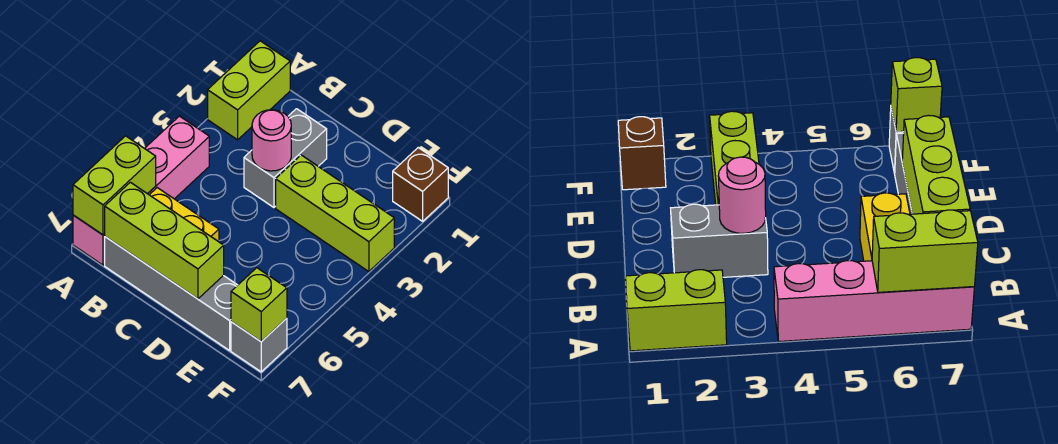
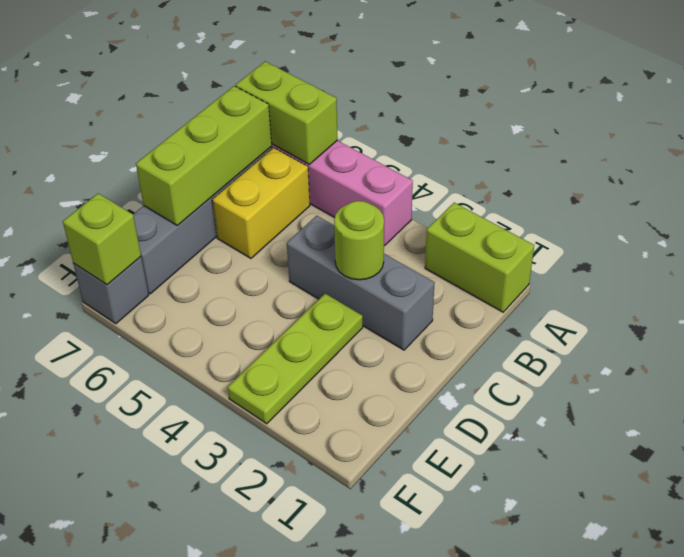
grey brick C2:C3 level 1 -> grey brick C2:C4 level 1
pink round brick C3 level 2 -> lime round brick C3 level 2
lime brick D3:F3 level 1 -> lime plate D3:F3 level 1
brown brick F1 level 1 -> none

